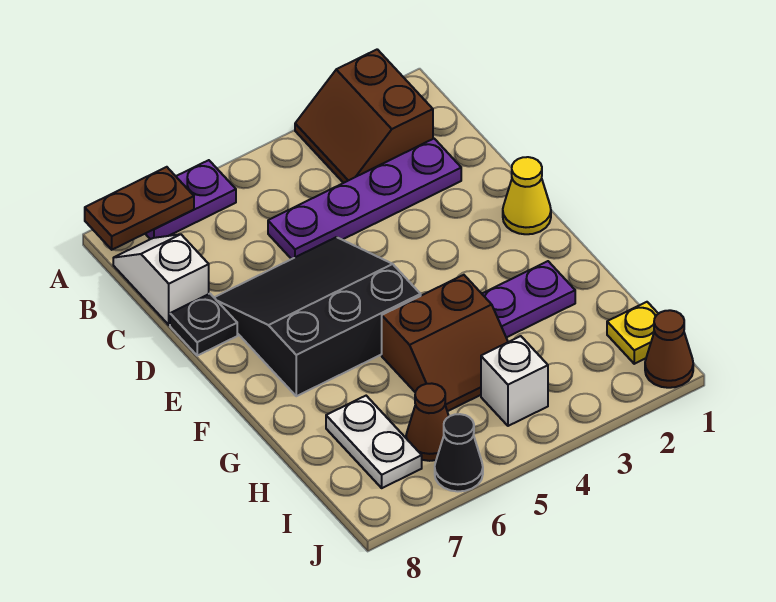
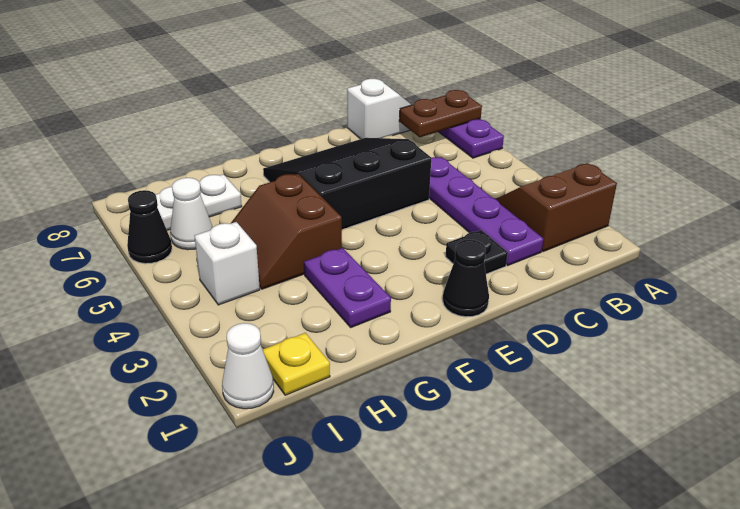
brown plate A7:A8 level 2 -> brown plate A7:B7 level 2
black slope D5:F7 level 1 top F -> black slope D5:F7 level 1 top 5
black plate D8 level 1 -> black plate D2 level 1
yellow cone E1 level 1 -> black cone E1 level 1
brown cone I6 level 1 -> white cone I6 level 1
brown cone J1 level 1 -> white cone J1 level 1

